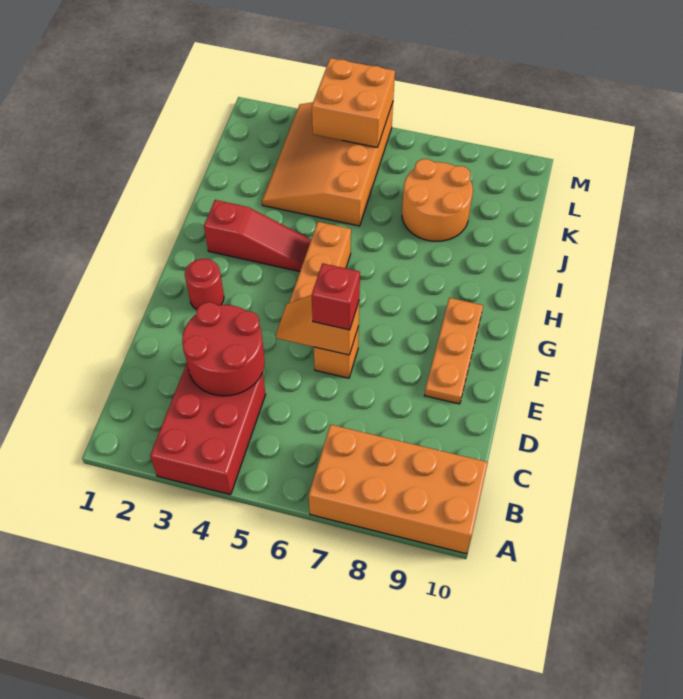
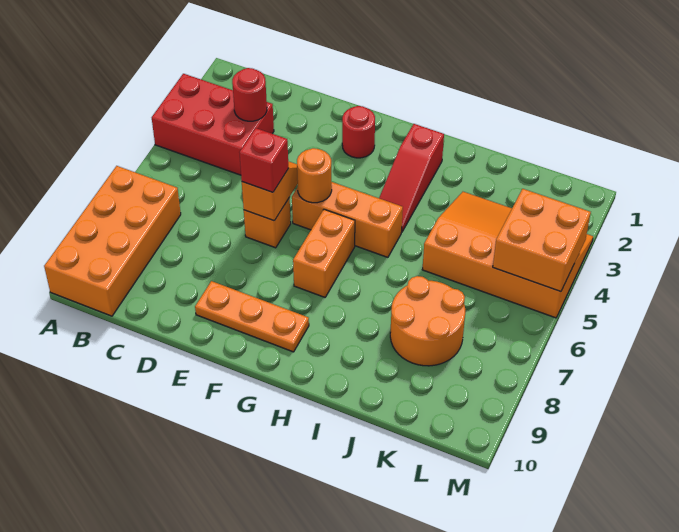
red round brick C3:D4 level 2 -> red round brick C3 level 2
none -> orange round brick F5 level 2
none -> orange brick G6:G7 level 1

